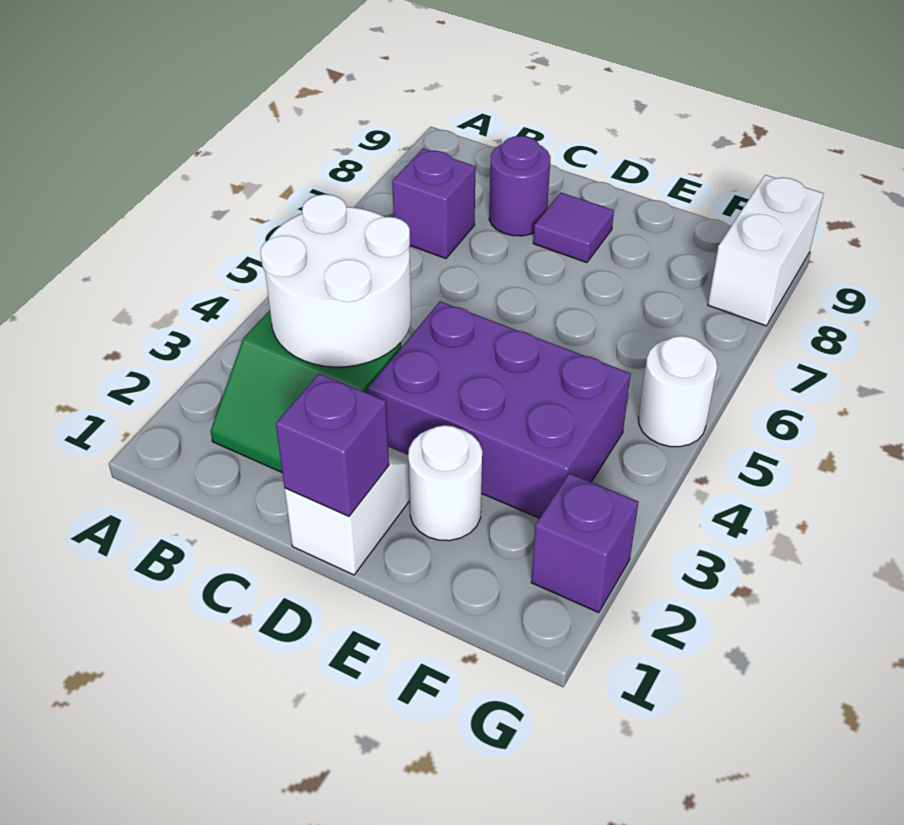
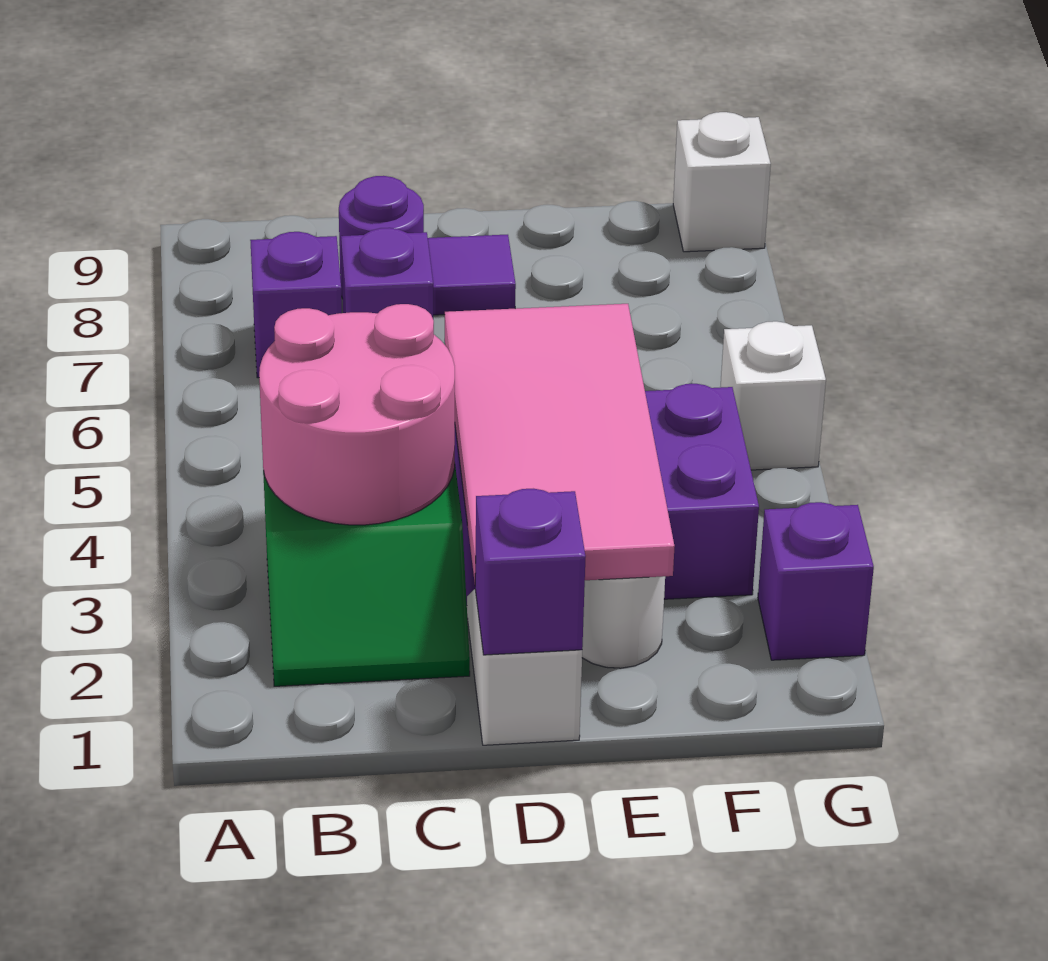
white round brick B3:C4 level 2 -> pink round brick B3:C4 level 2
none -> purple brick C7 level 1
none -> pink tile D2:E5 level 2
white round brick G5 level 1 -> white brick G5 level 1
white brick G8:G9 level 1 -> white brick G9 level 1

